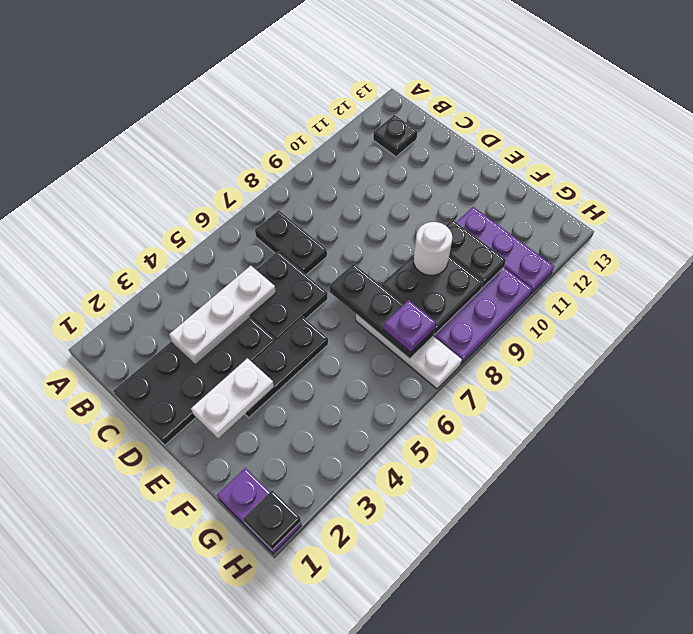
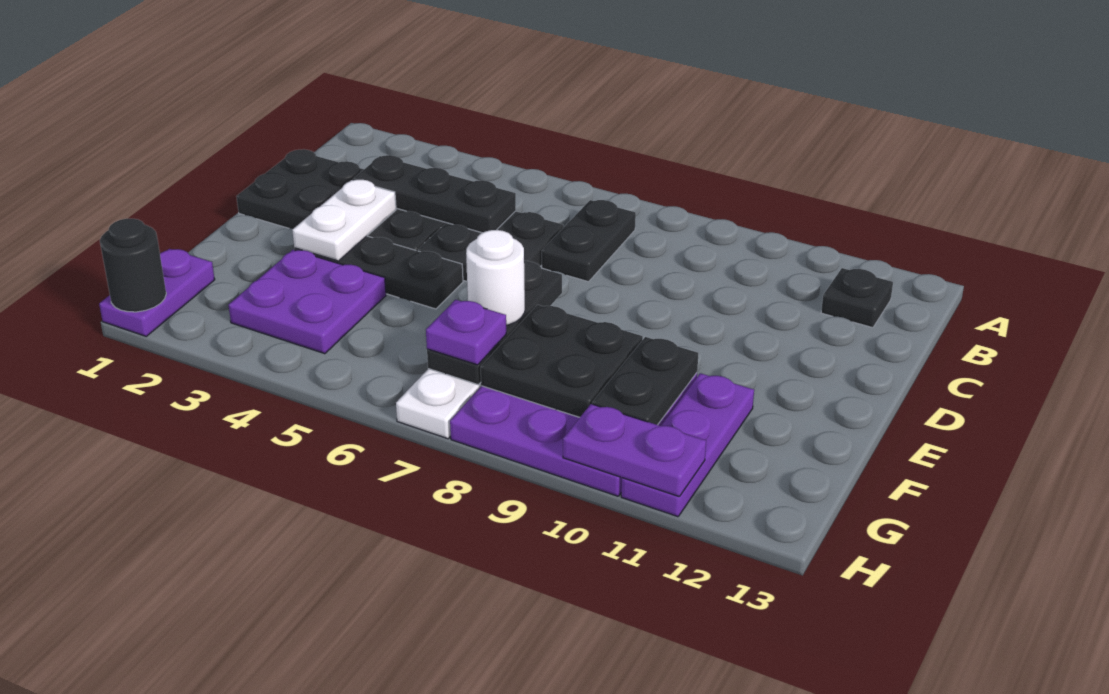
white plate C3:C5 level 2 -> black plate C3:C5 level 2
white plate E2:E3 level 2 -> white plate D3:E3 level 2
none -> purple plate F3:G4 level 1
white round brick F9 level 3 -> white round brick F7 level 3
black plate H1 level 2 -> black round brick H1 level 2
none -> purple plate H10:H11 level 2

